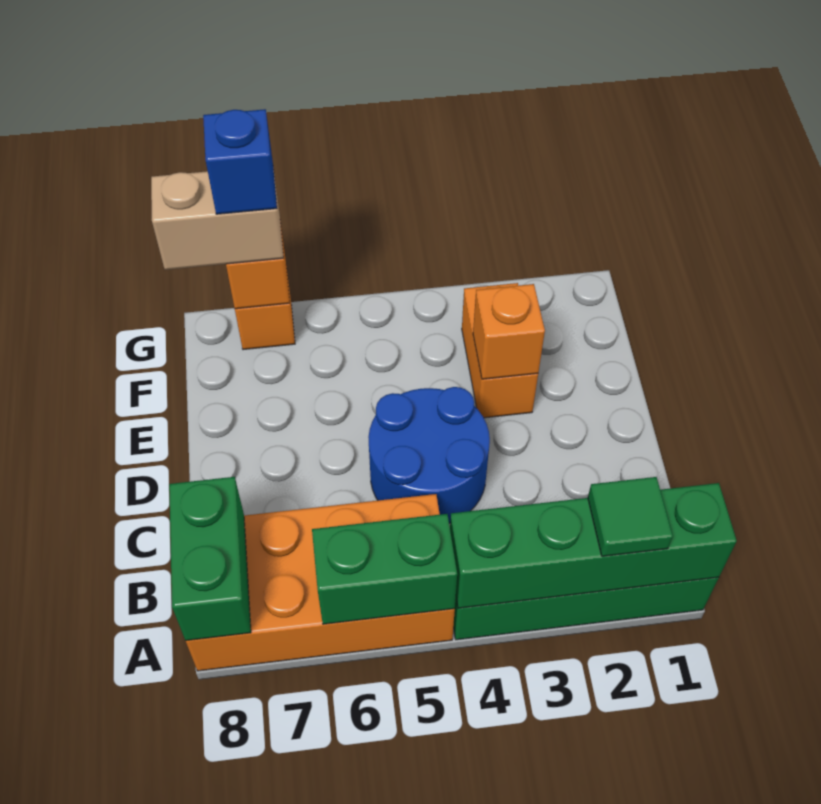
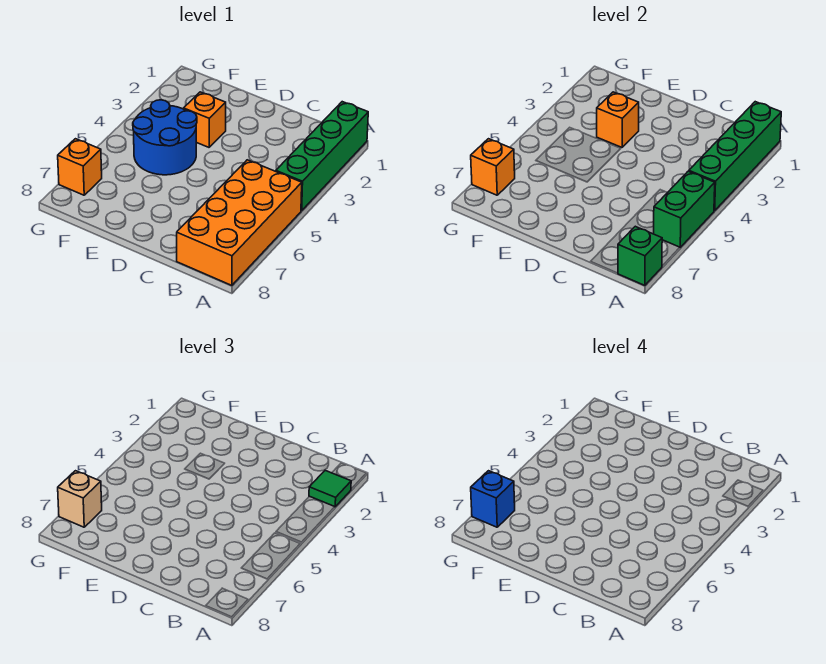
green brick A8:B8 level 2 -> green brick A8 level 2
blue round brick C4:D5 level 1 -> blue round brick E4:F5 level 1
orange brick E3:F3 level 1 -> orange brick E3 level 1
tan brick G7:G8 level 3 -> tan brick G7 level 3

